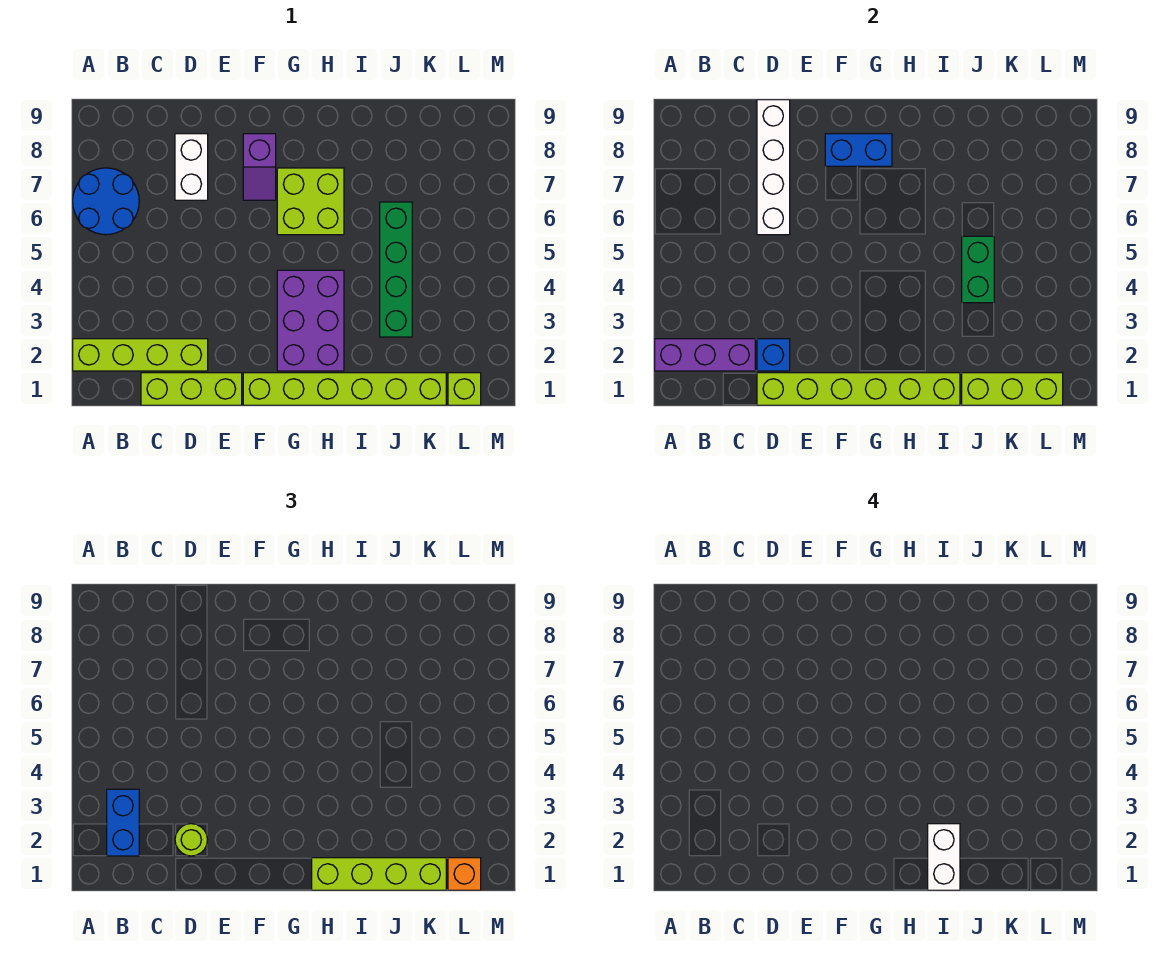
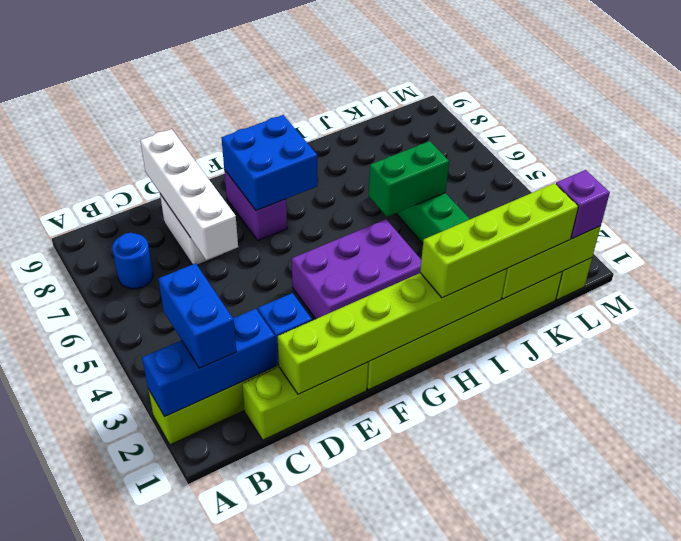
purple brick A2:C2 level 2 -> blue brick A2:C2 level 2
blue round brick A6:B7 level 1 -> blue round brick B7 level 1
lime round brick D2 level 3 -> none
purple slope F7:F8 level 1 top 8 -> purple brick F7:F8 level 1
blue brick F8:G8 level 2 -> blue brick F7:G8 level 2
purple brick G2:H4 level 1 -> purple brick F3:H4 level 1
lime brick G6:H7 level 1 -> none
white brick I1:I2 level 4 -> none
green brick J4:J5 level 2 -> green brick I5:J5 level 2
orange brick L1 level 3 -> purple brick L1 level 3

